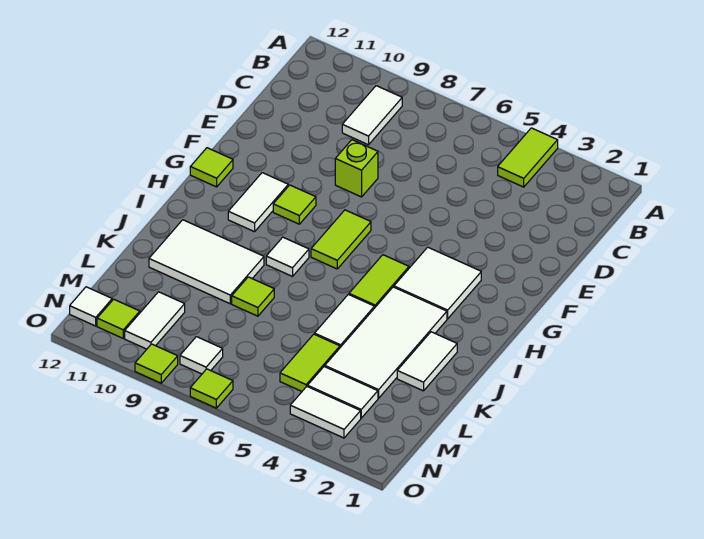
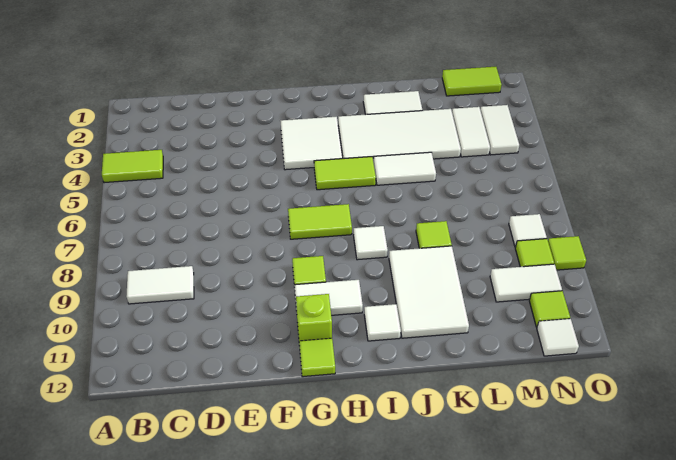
lime brick E8 level 1 -> lime brick G11 level 1
none -> white tile I11 level 1
lime tile L5:M5 level 1 -> lime tile M1:N1 level 1
lime tile O7 level 1 -> lime tile N9 level 1

